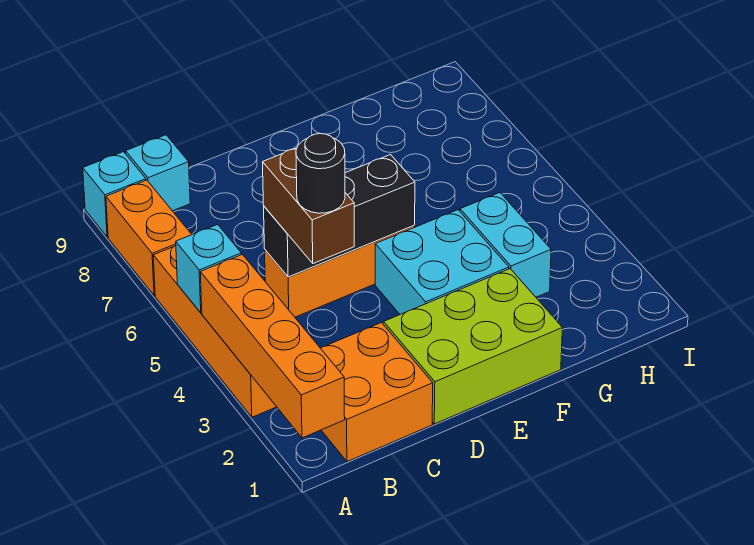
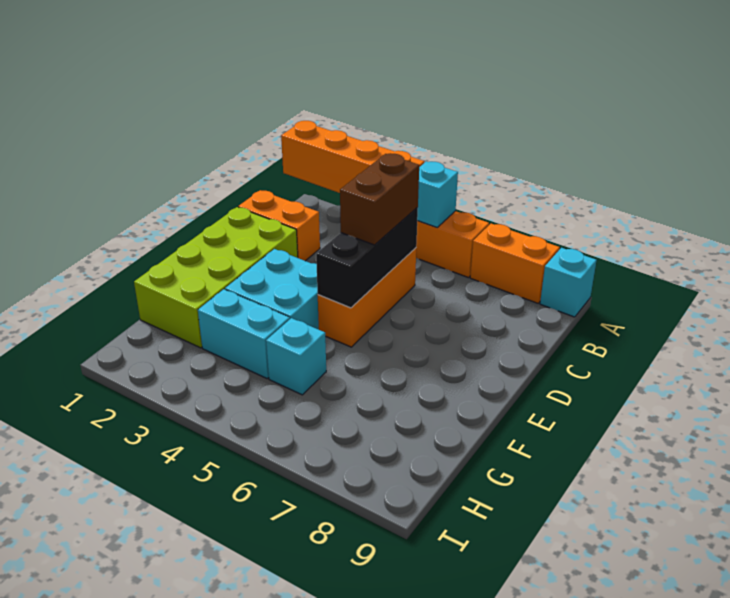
orange brick B1:C2 level 1 -> orange brick C1:C2 level 1
cyan brick B9 level 1 -> cyan brick G5 level 1
brown brick C4:C5 level 3 -> brown brick C5:D5 level 3
black round brick C4 level 4 -> none
lime brick D1:F2 level 1 -> lime brick D1:G2 level 1

